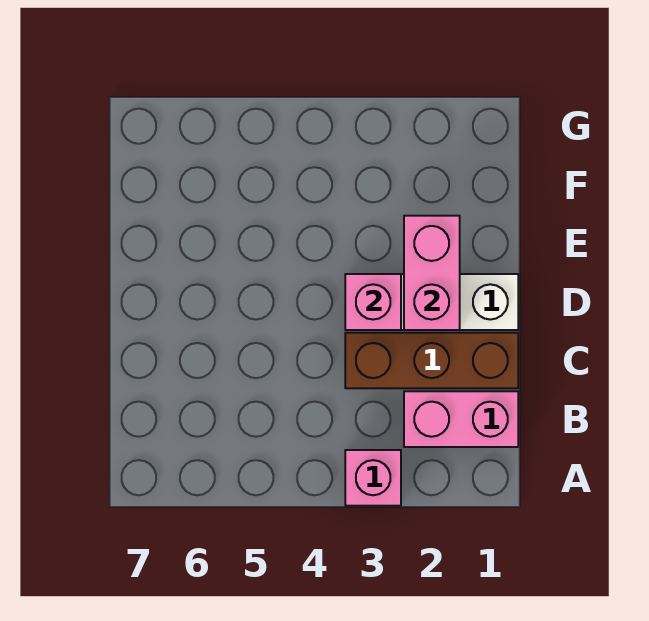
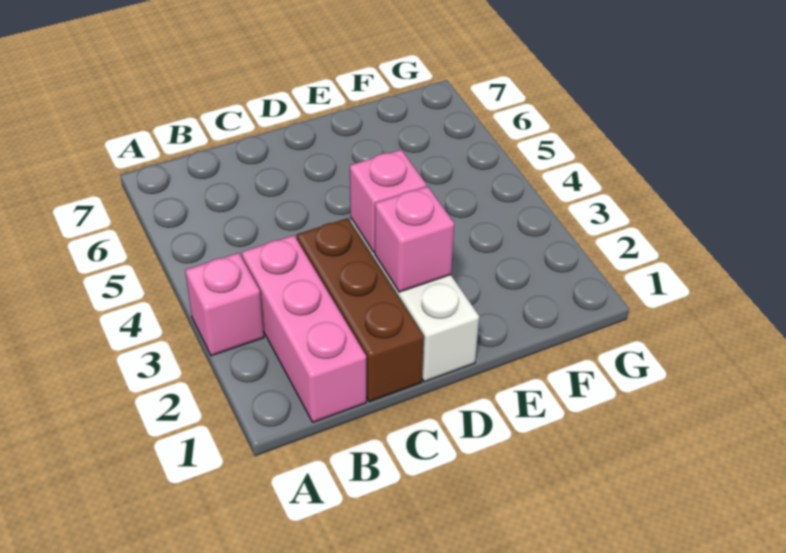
pink brick B1:B2 level 1 -> pink brick B1:B3 level 1
pink brick D2:E2 level 2 -> pink brick D2 level 2

